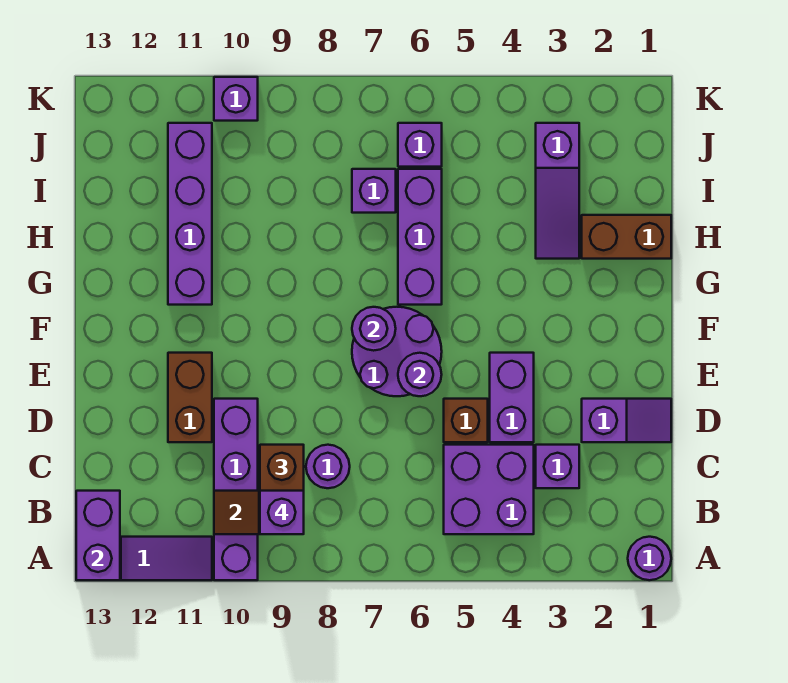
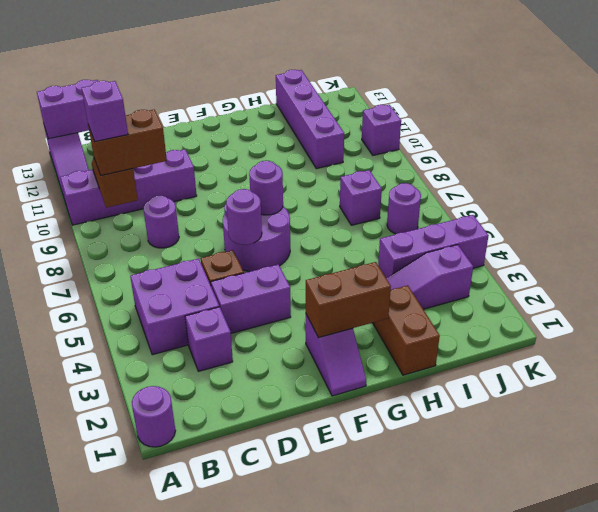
purple slope D1:D2 level 1 top 2 -> purple slope F1:F2 level 1 top 2
brown brick D11:E11 level 1 -> brown brick F2:G2 level 2
purple brick G6:I6 level 1 -> purple brick I4:K4 level 1
purple brick G11:J11 level 1 -> purple brick I10:I13 level 1
purple brick J6 level 1 -> purple round brick J6 level 1

